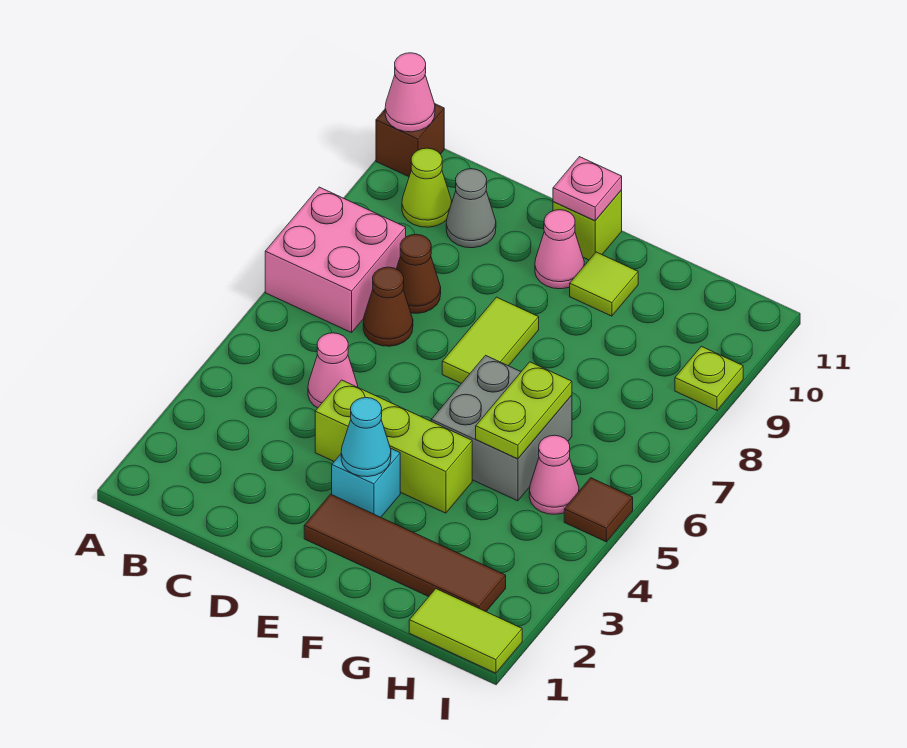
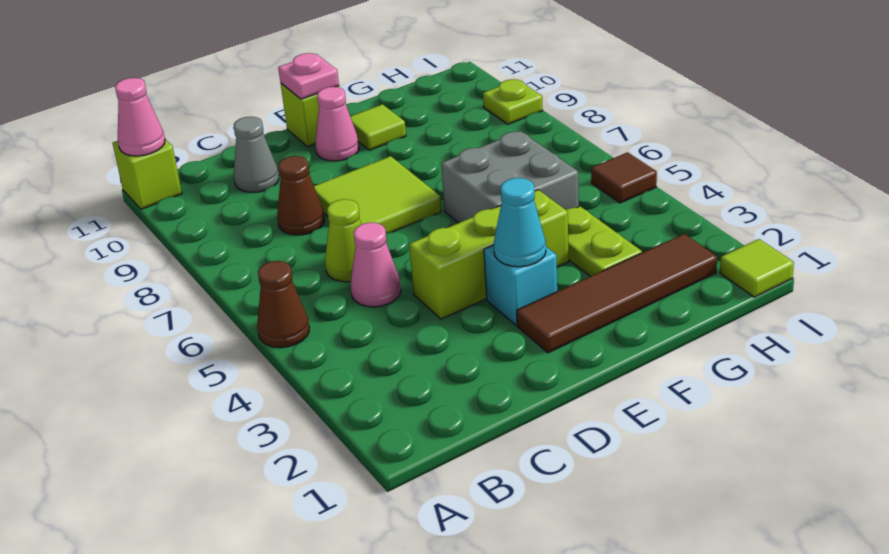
pink brick A7:B8 level 1 -> none
brown brick A11 level 1 -> lime brick A11 level 1
lime cone B10 level 1 -> lime cone C6 level 1
brown cone C7 level 1 -> brown cone A5 level 1
lime tile E7:E8 level 1 -> lime tile D7:E8 level 1
lime plate G5:G6 level 2 -> lime plate G3:G4 level 1
lime tile H1:I1 level 1 -> lime tile I1 level 1
pink cone H5 level 1 -> none

